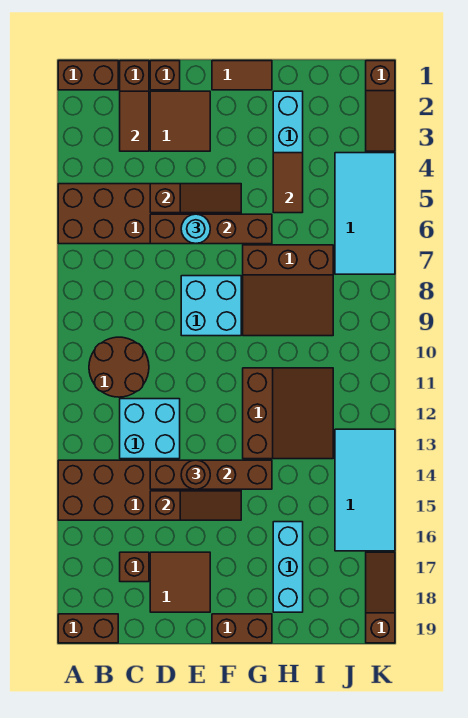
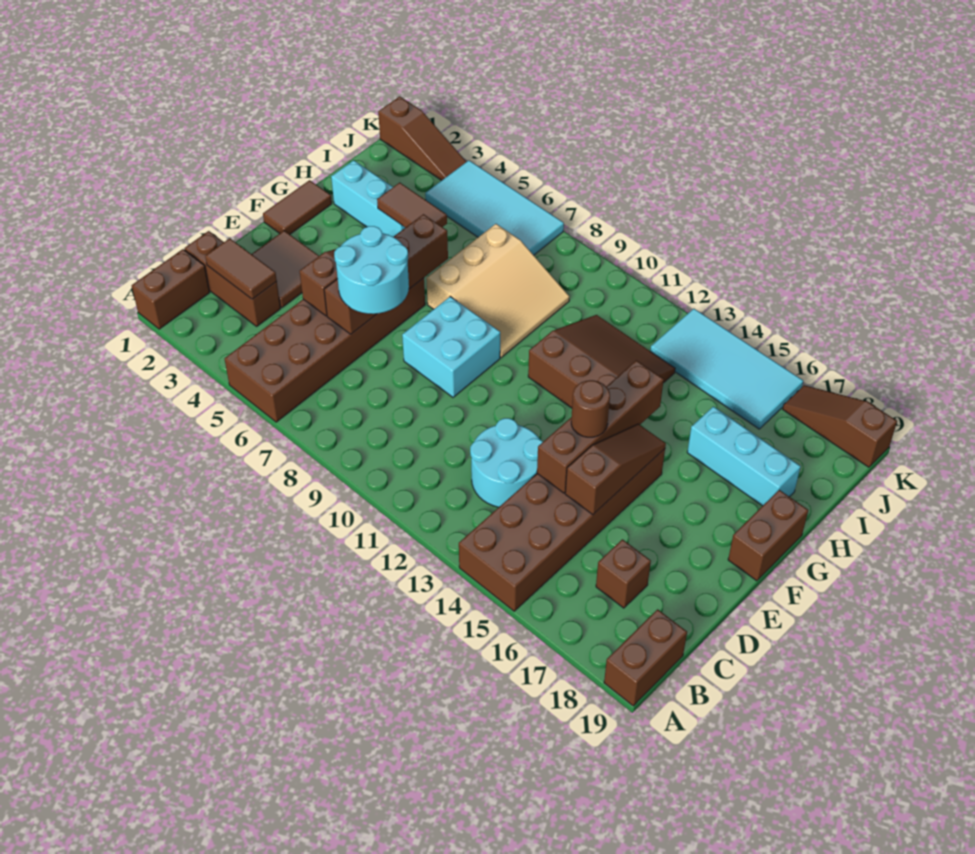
brown round brick B10:C11 level 1 -> none
cyan brick C12:D13 level 1 -> cyan round brick C12:D13 level 1
brown brick D1 level 1 -> none
brown tile D17:E18 level 1 -> none
cyan round brick E6 level 3 -> cyan round brick D6:E7 level 3
brown slope G7:I9 level 1 top 7 -> tan slope G7:I9 level 1 top 7

